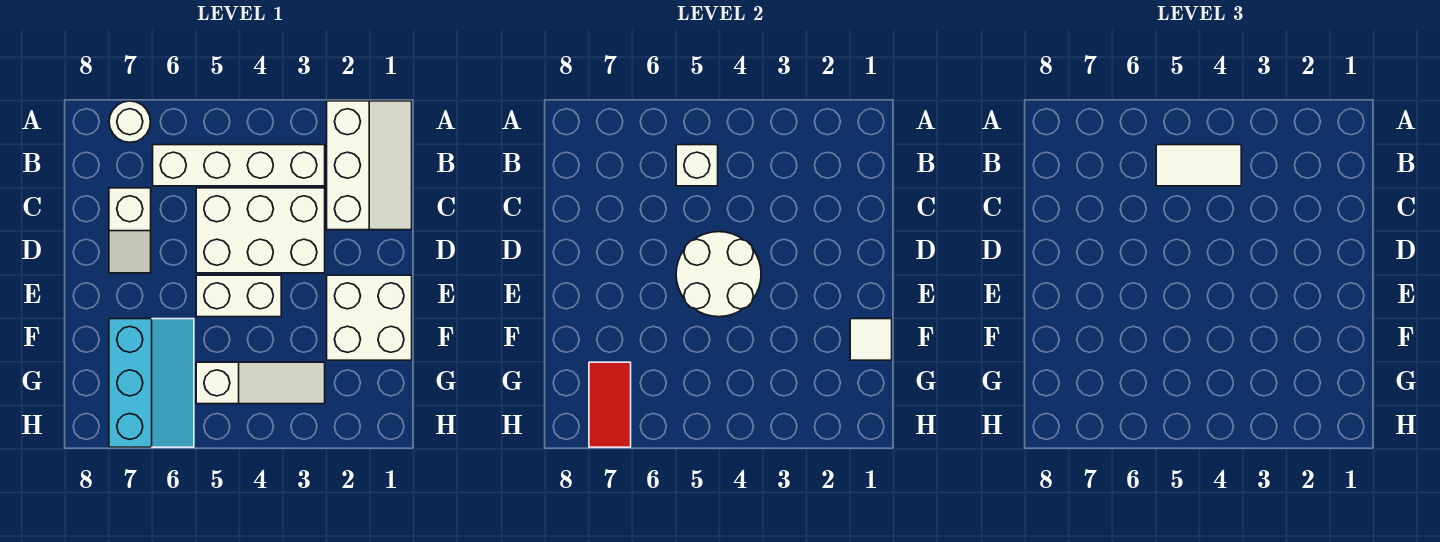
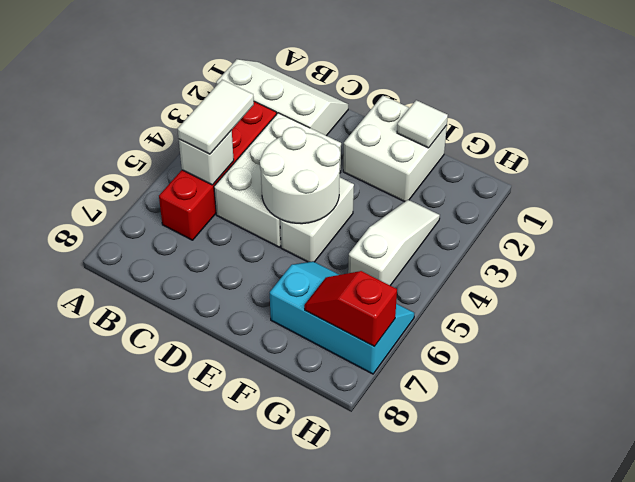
white round brick A7 level 1 -> none
white brick B3:B6 level 1 -> red brick B3:B6 level 1
white slope C7:D7 level 1 top C -> none
red tile G7:H7 level 2 -> red slope G7:H7 level 2 top H

